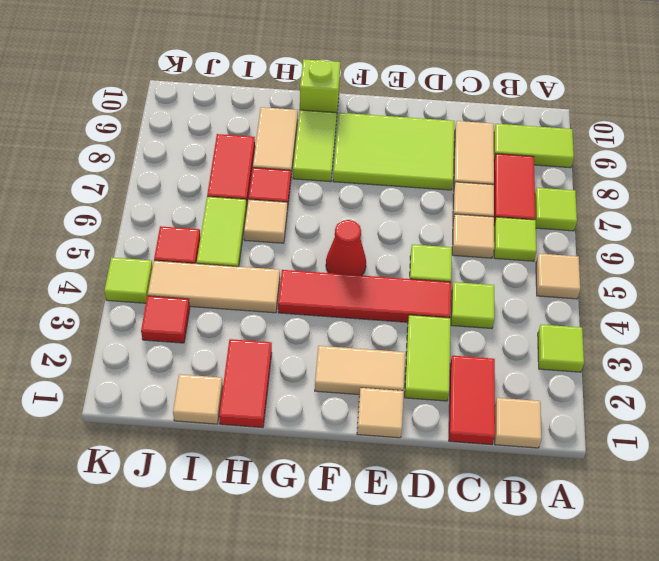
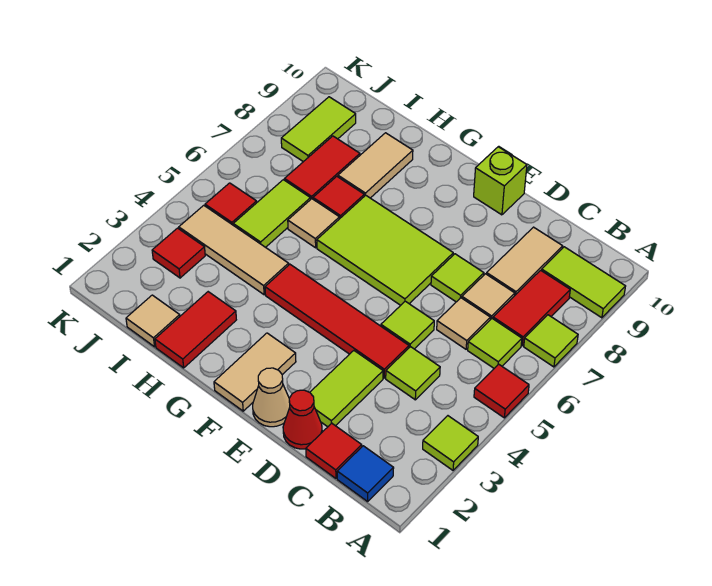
tan tile A5 level 1 -> red tile A5 level 1
tan tile B1 level 1 -> blue tile B1 level 1
red tile C1:C2 level 1 -> red tile C1 level 1
lime tile D8:F9 level 1 -> lime tile E6:G7 level 1
tan tile E1 level 1 -> tan cone E1 level 1
tan tile E2:F2 level 1 -> tan tile F1:F2 level 1
red cone F5 level 1 -> red cone D1 level 1
lime tile G8:G9 level 1 -> lime tile J8:J9 level 1
lime brick G10 level 1 -> lime brick E10 level 1
lime tile K4 level 1 -> lime tile D7 level 1

